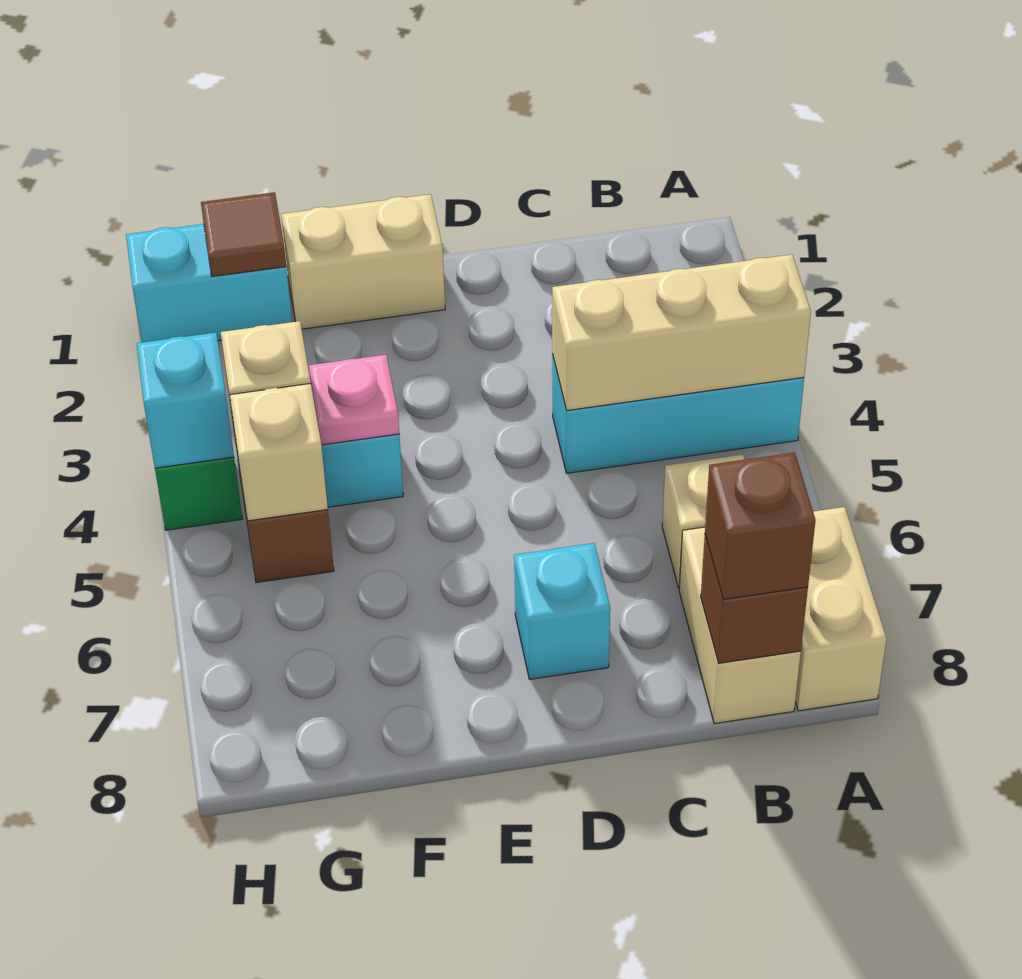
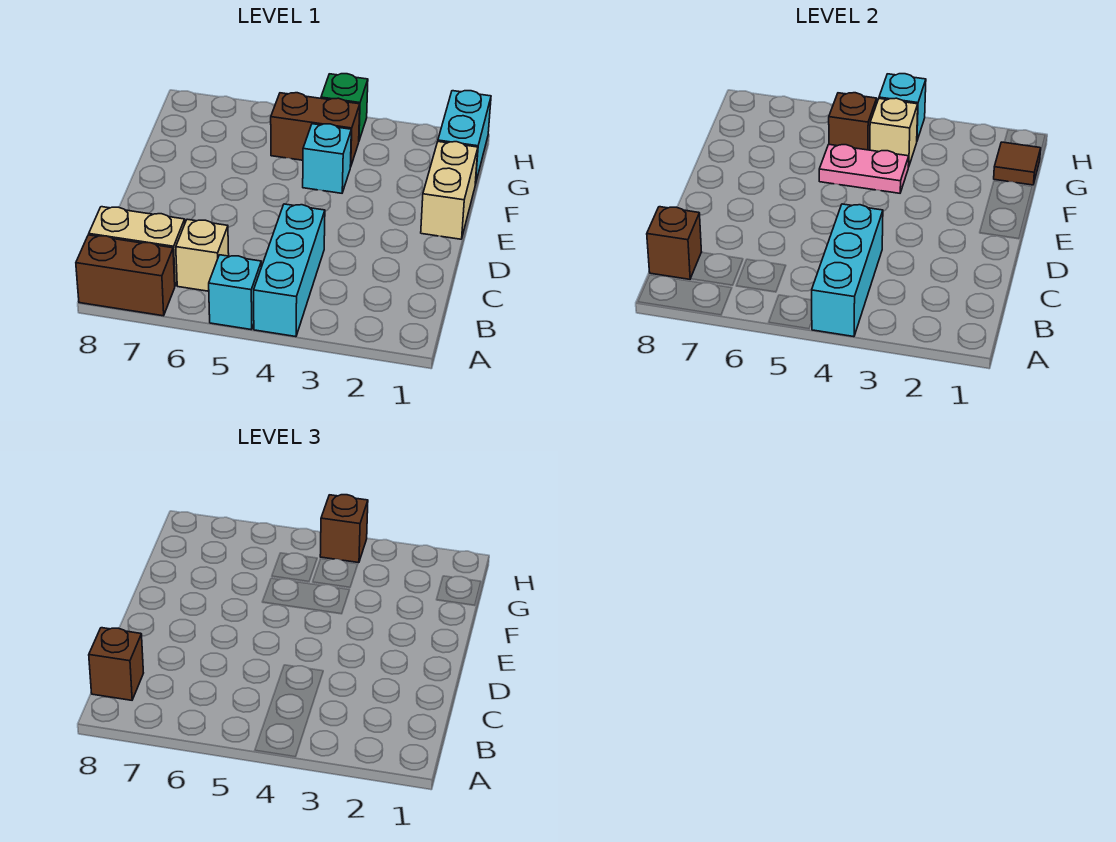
tan brick A4:C4 level 2 -> cyan brick A4:C4 level 2
tan brick A7:A8 level 1 -> brown brick A7:A8 level 1
cyan brick D7 level 1 -> cyan brick A5 level 1
pink plate F4 level 2 -> pink plate F4:F5 level 2
tan brick G5 level 2 -> brown brick G5 level 2
none -> brown brick H4 level 3

